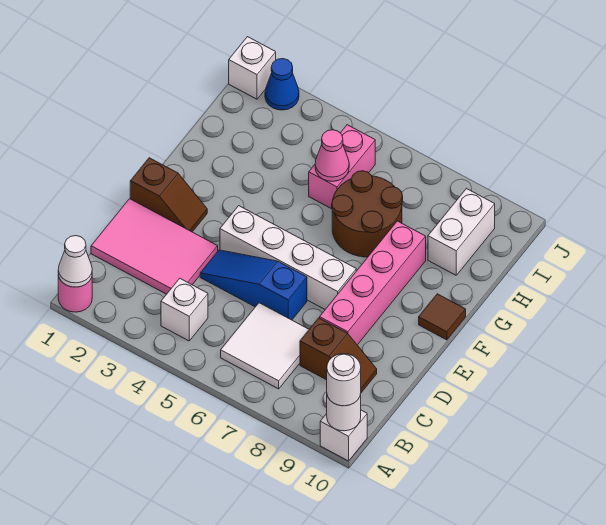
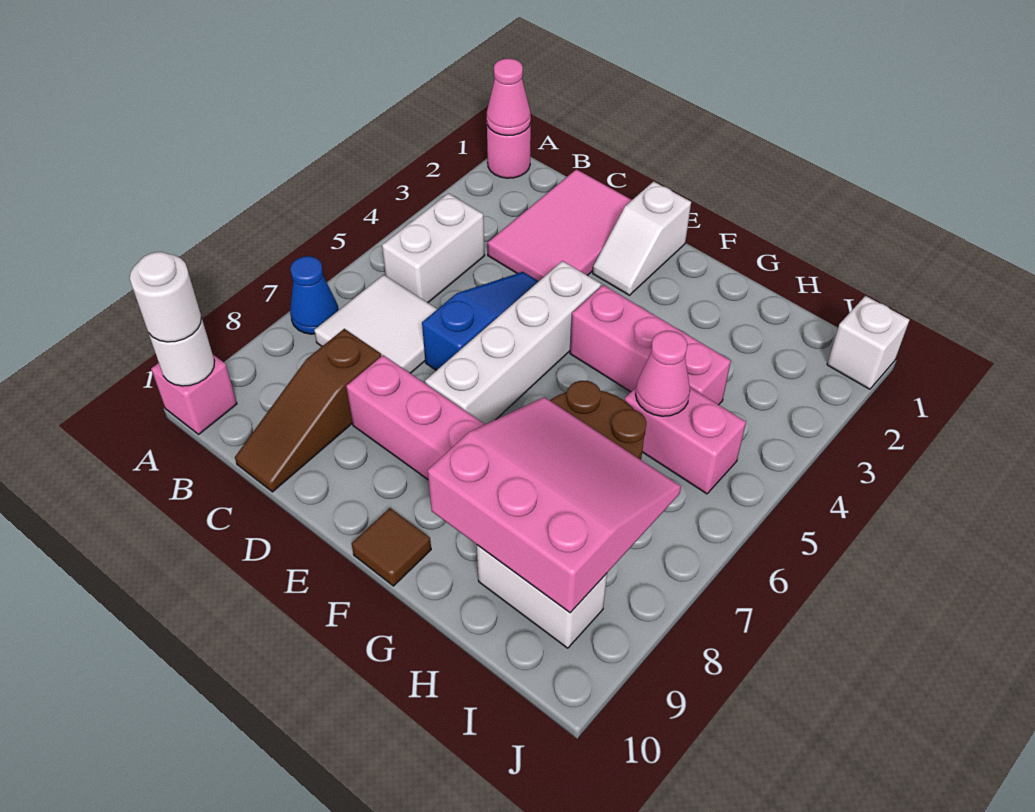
white cone A1 level 2 -> pink cone A1 level 2
white brick A10 level 1 -> pink brick A10 level 1
white brick B4 level 1 -> white brick B4:B5 level 1
brown slope C8:C9 level 1 top 8 -> brown slope C8:C10 level 1 top 8
brown slope E1:E2 level 1 top 1 -> white slope E1:E2 level 1 top 1
none -> pink brick F4:H4 level 1
none -> pink slope G7:I9 level 2 top 9
blue cone J2 level 1 -> blue cone A7 level 1

